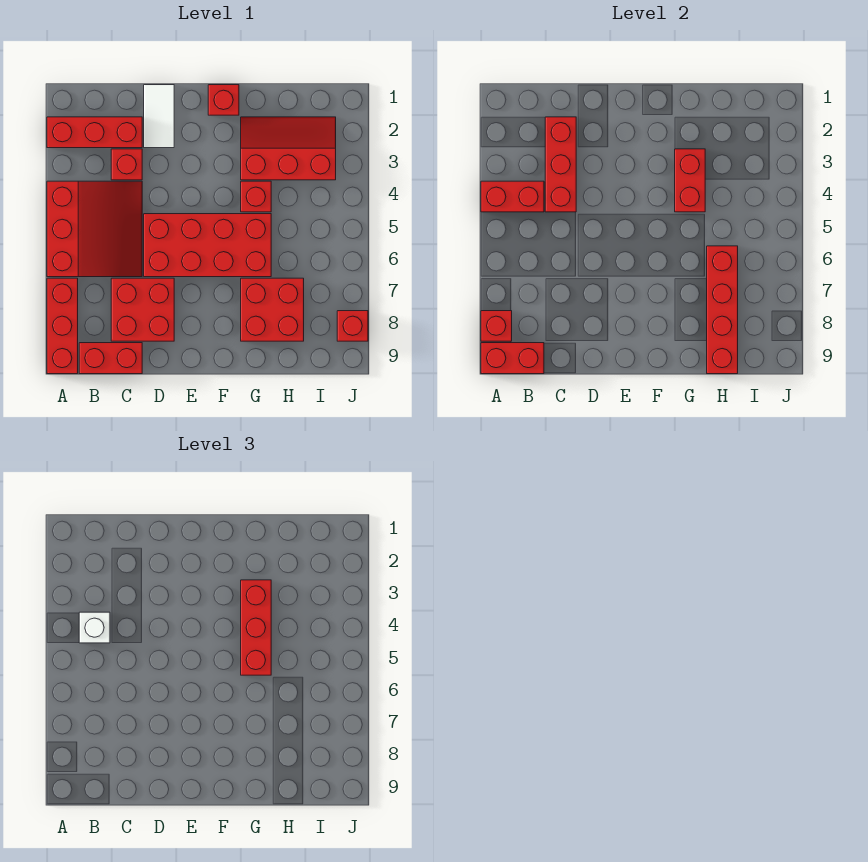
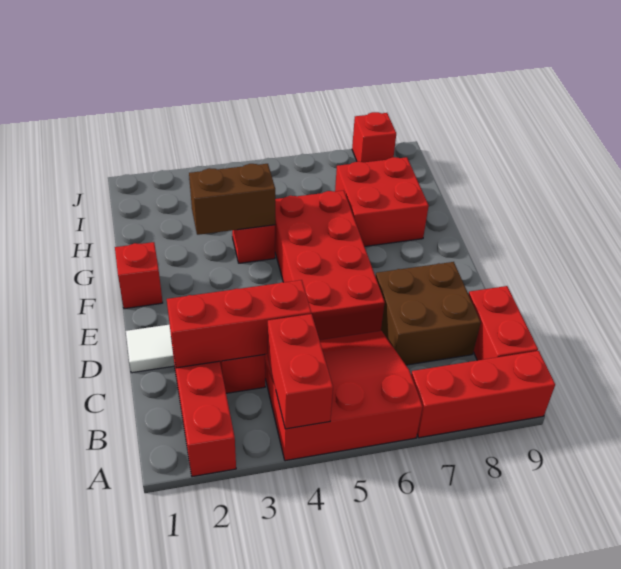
red brick A8 level 2 -> none
red brick A9:B9 level 2 -> none
white brick B4 level 3 -> none
red brick C7:D8 level 1 -> brown brick C7:D8 level 1
red slope G2:I3 level 1 top 3 -> none
red brick G3:G4 level 2 -> brown brick G3:G4 level 2
red brick G3:G5 level 3 -> none
red brick H6:H9 level 2 -> none

